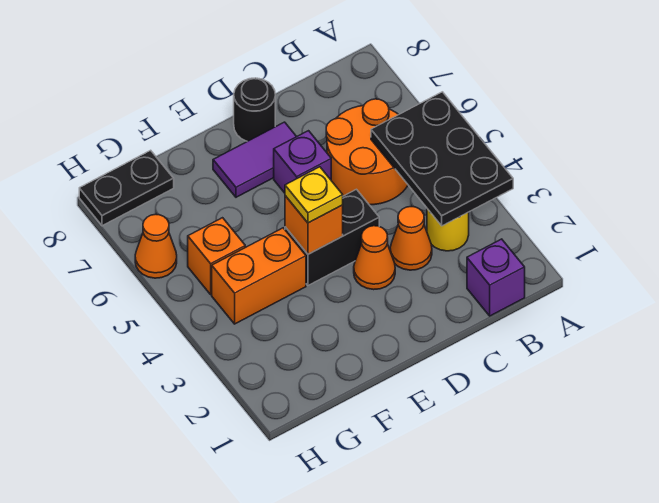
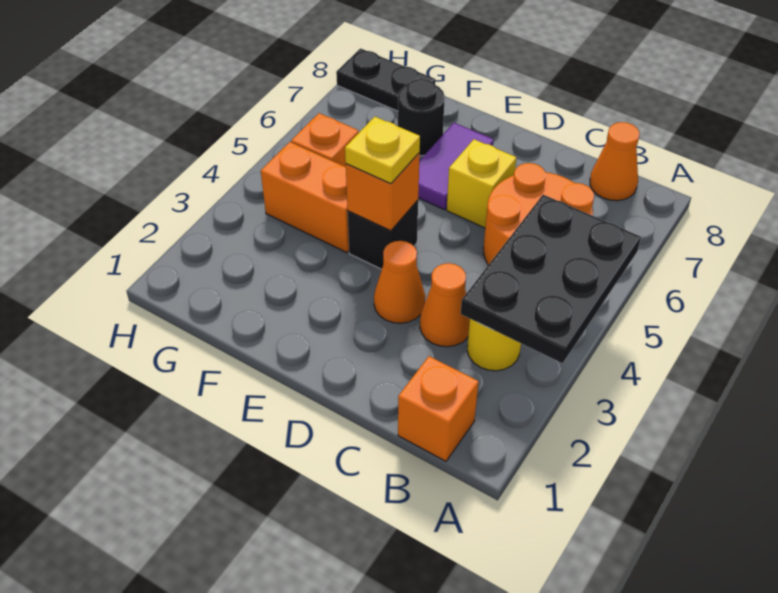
purple brick B1 level 1 -> orange brick B1 level 1
black brick D4:E4 level 1 -> black brick E4 level 1
purple brick D6 level 1 -> yellow brick D6 level 1
purple tile D7:E7 level 1 -> purple tile E6:E7 level 1
black round brick D8 level 1 -> black round brick F7 level 1
orange cone H6 level 1 -> orange cone B8 level 1

